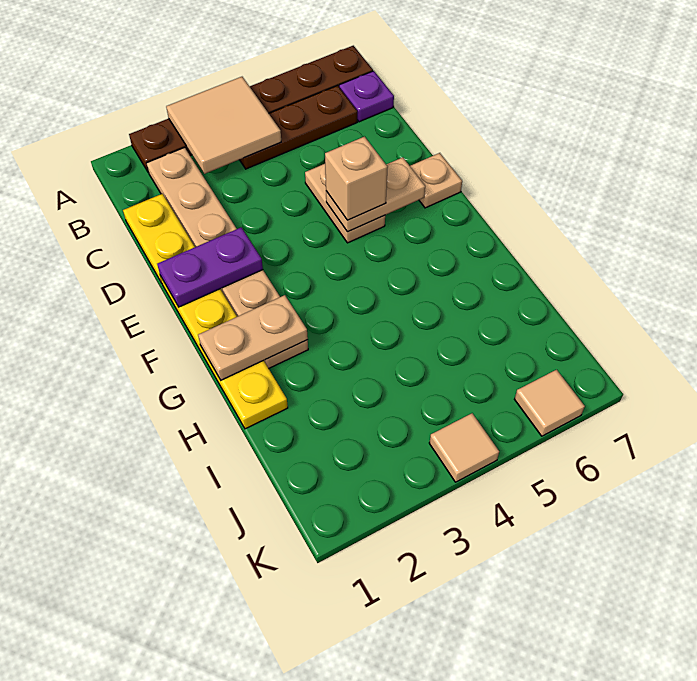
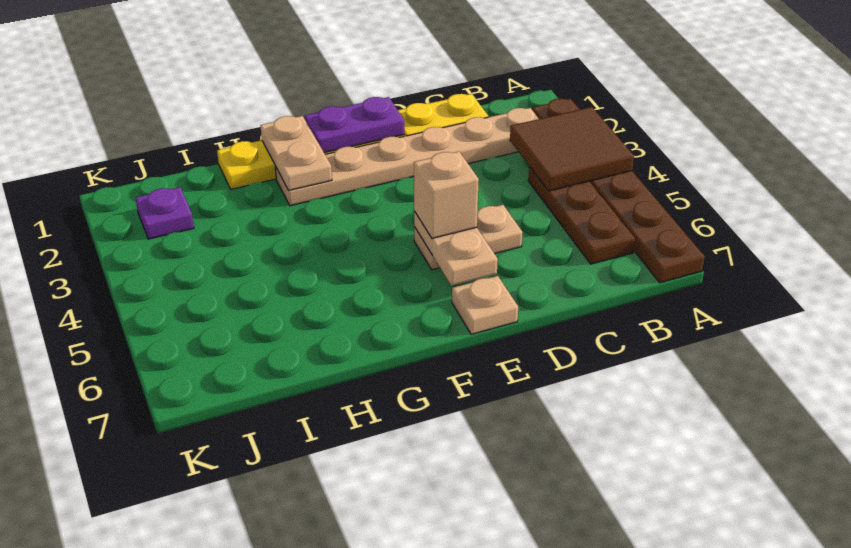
tan tile A3:B4 level 2 -> brown tile A3:B4 level 2
purple plate B7 level 1 -> purple plate J2 level 1
purple plate E1:E2 level 2 -> purple plate E1:F1 level 2
tan tile K4 level 1 -> none
tan tile K6 level 1 -> none

